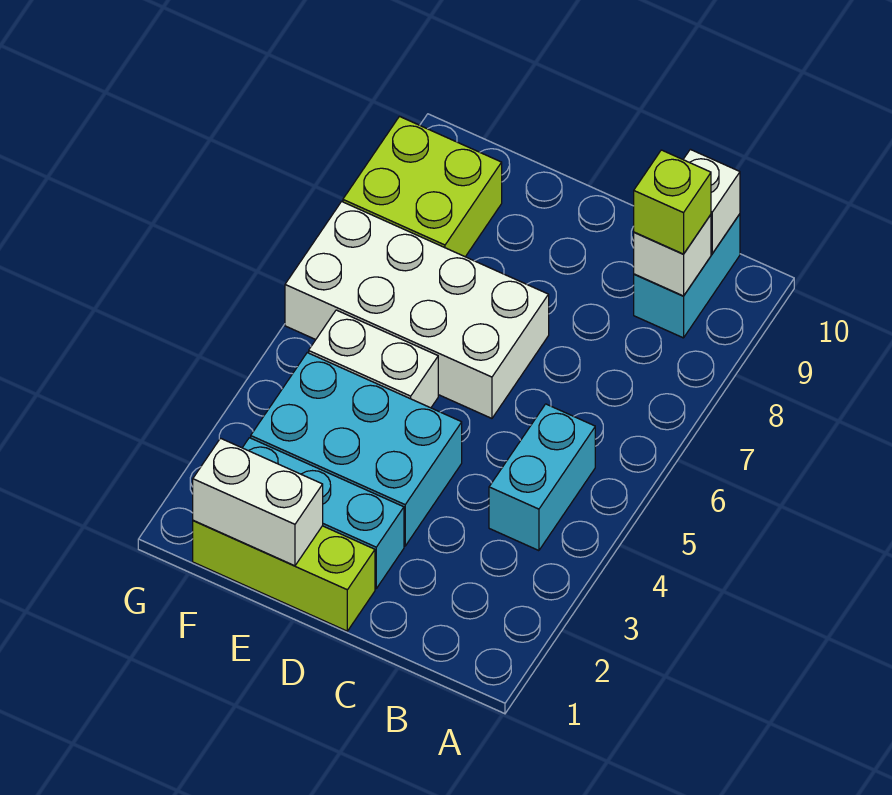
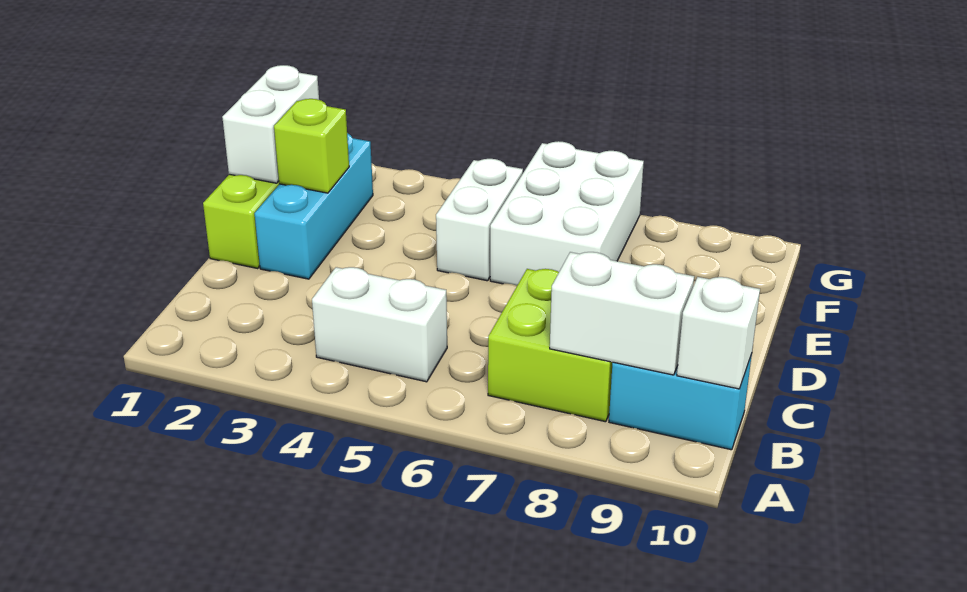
cyan brick B4:B5 level 1 -> white brick B4:B5 level 1
white brick B9 level 2 -> white brick B8:B9 level 2
lime brick B9 level 3 -> lime brick E2 level 2
cyan brick D3:F4 level 1 -> none
white brick D6:G7 level 1 -> white brick E6:G7 level 1
lime brick F8:G9 level 1 -> lime brick B7:C8 level 1

